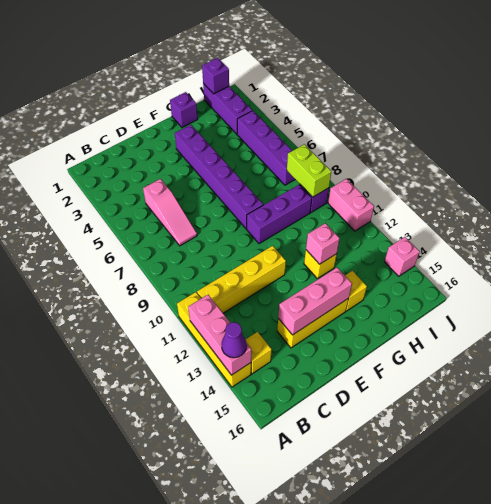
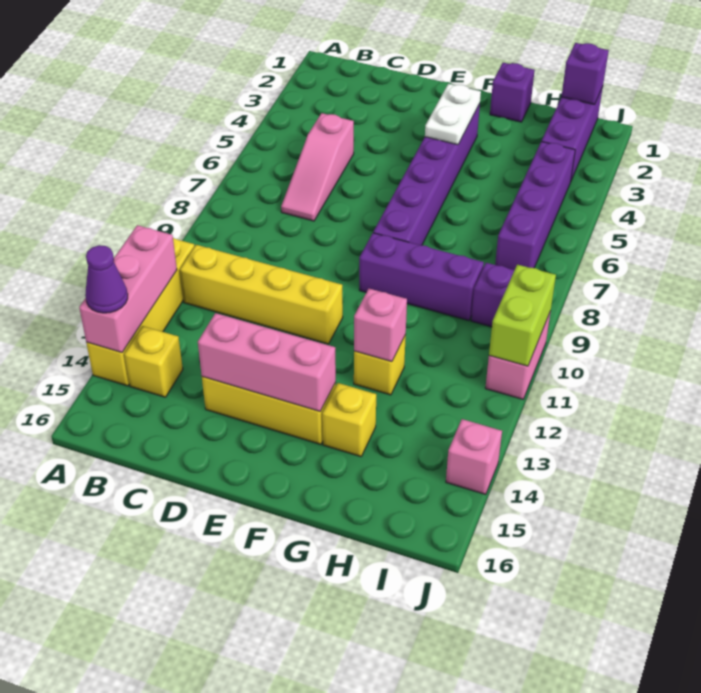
none -> white plate F3:F4 level 2
lime brick I8:I9 level 2 -> lime brick J10:J11 level 2

